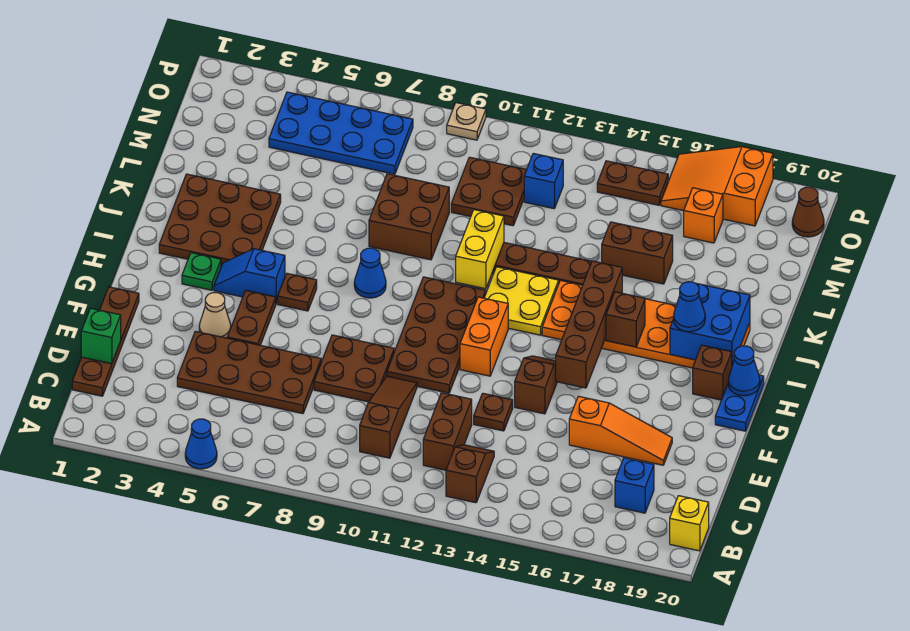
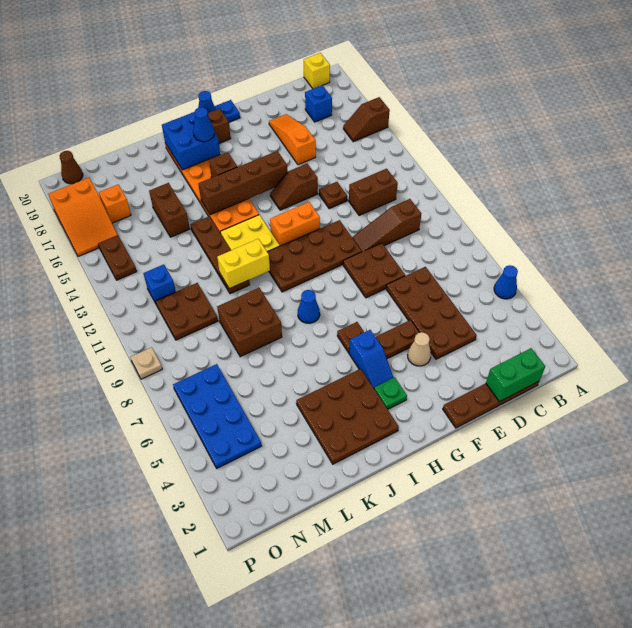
brown slope B13:C13 level 1 top B -> brown slope A16:B16 level 1 top A
green brick D1 level 2 -> green brick C1:D1 level 2

